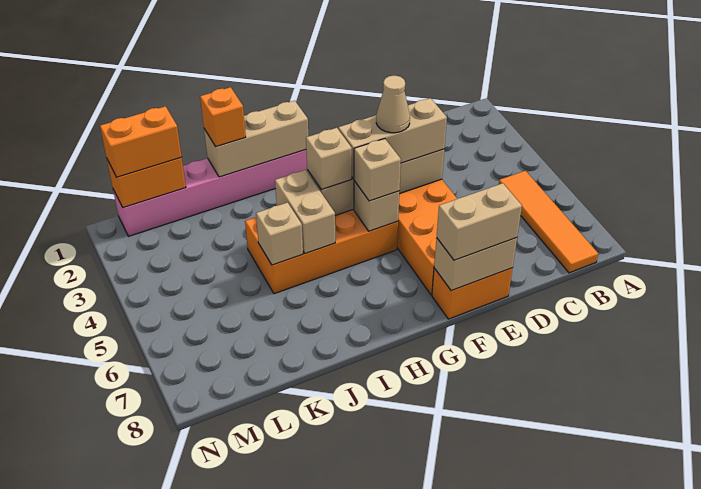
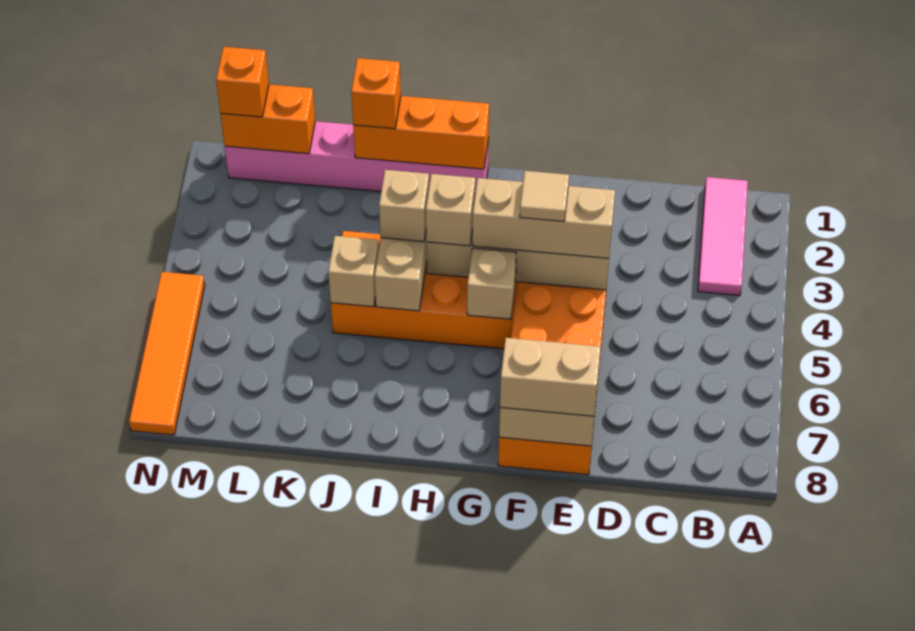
none -> pink tile B1:B3 level 1
orange tile B5:B8 level 1 -> orange tile N5:N8 level 1
tan cone F4 level 4 -> tan tile F4 level 4
tan brick G5 level 3 -> tan brick I4 level 3
tan brick H1:J1 level 2 -> orange brick H1:J1 level 2
orange brick L1:M1 level 3 -> orange brick M1 level 3

